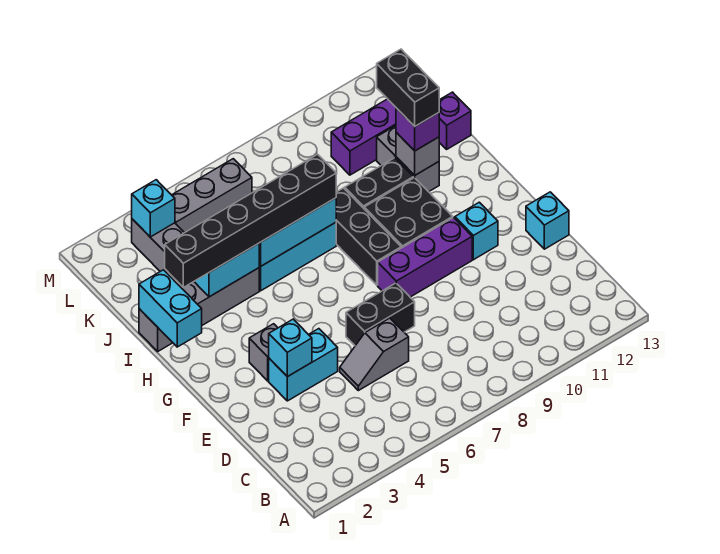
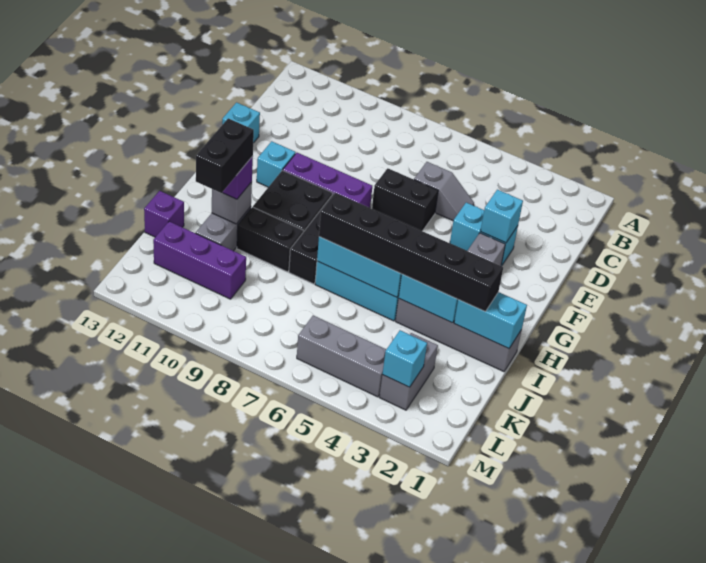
cyan brick H1:I1 level 2 -> cyan brick I1:I2 level 2

